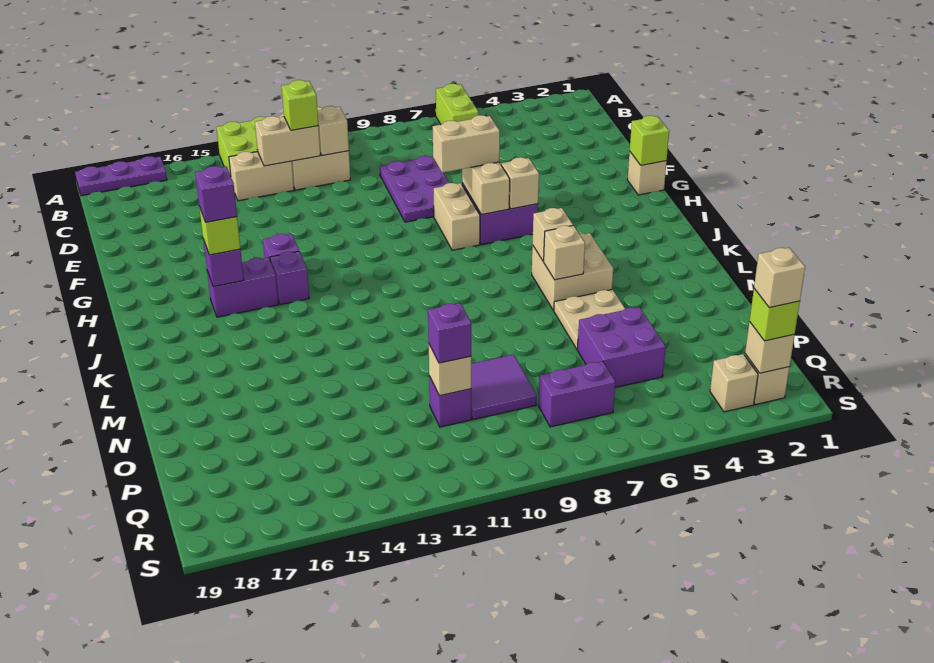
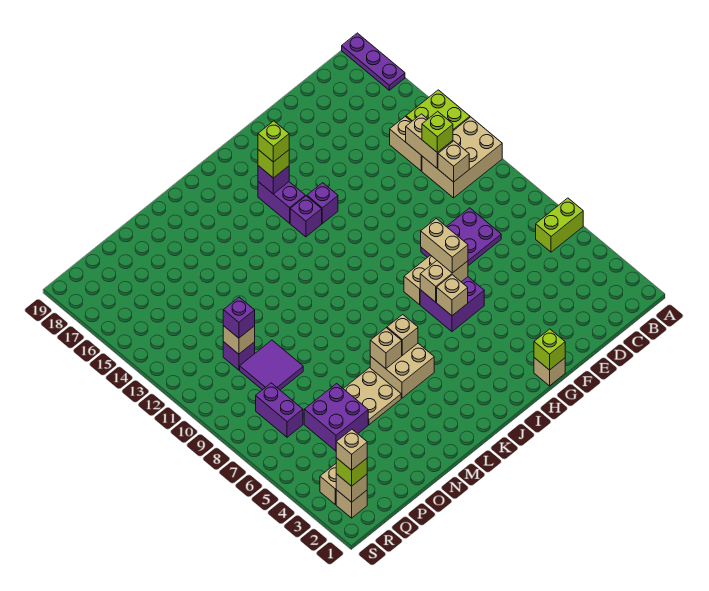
purple brick I16 level 4 -> lime brick I16 level 4

